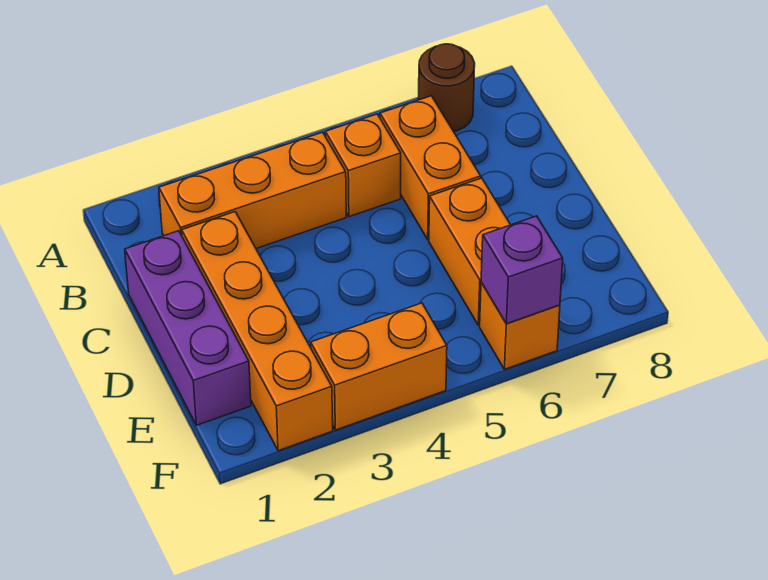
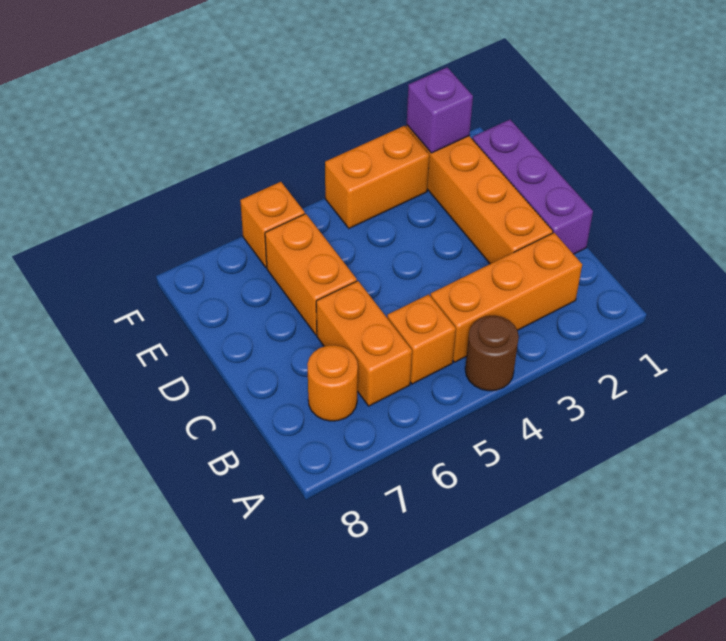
brown round brick A7 level 1 -> brown round brick A4 level 1
none -> orange round brick B7 level 1
purple brick F6 level 2 -> purple brick F2 level 2

